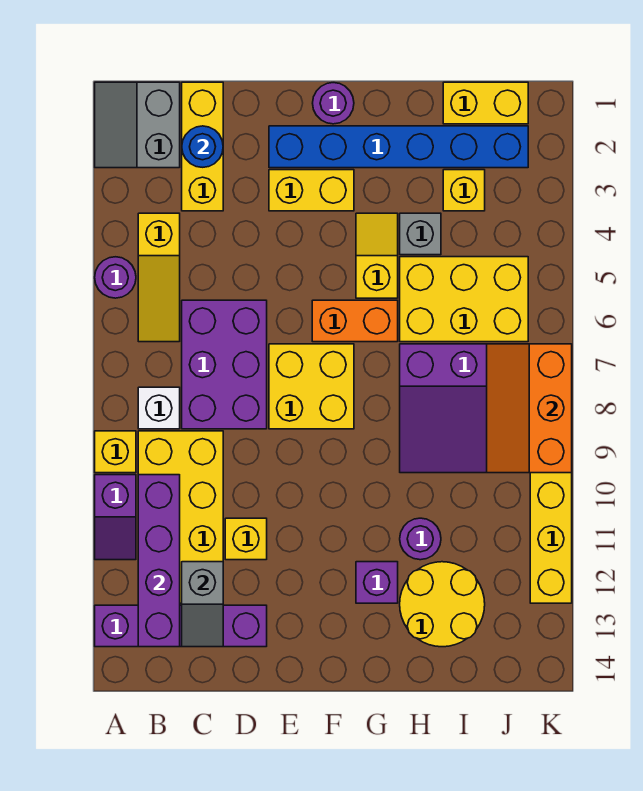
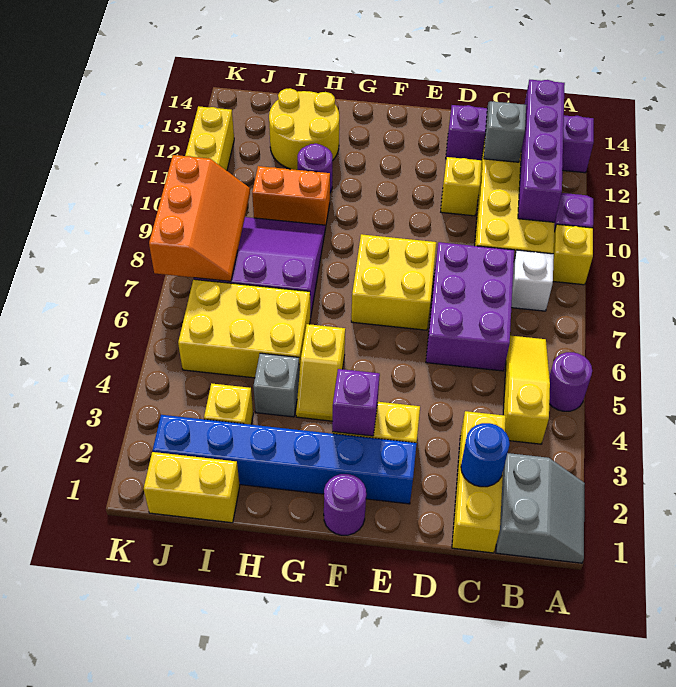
orange brick F6:G6 level 1 -> orange brick H10:I10 level 1
purple brick G12 level 1 -> purple brick F3 level 2

